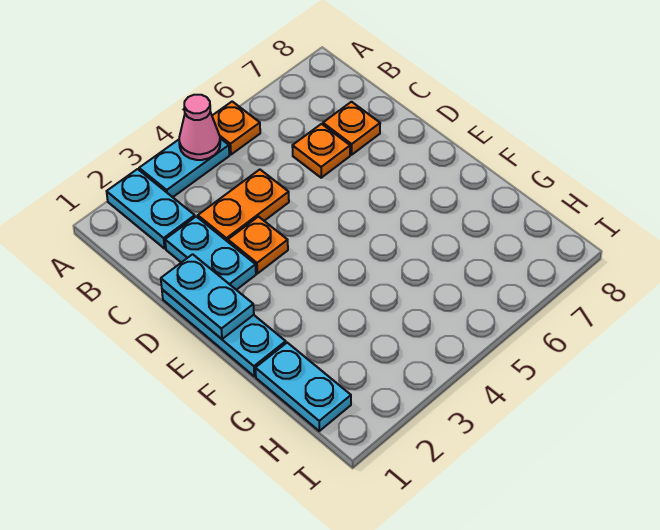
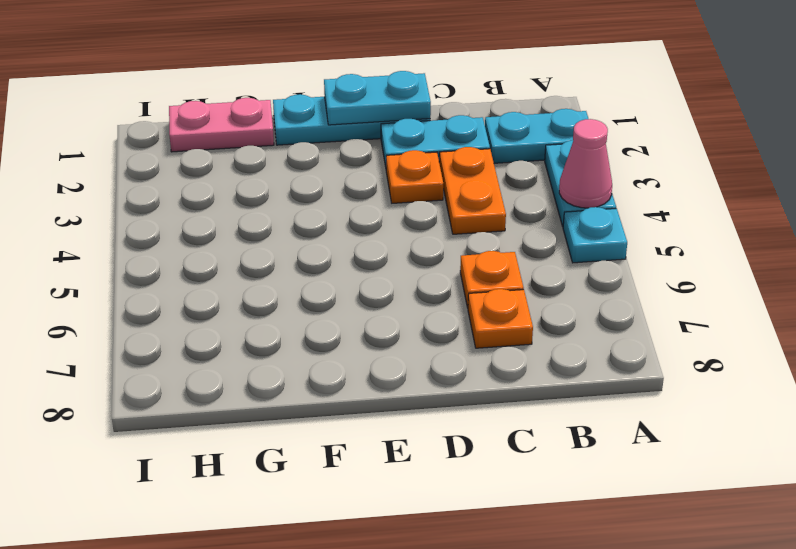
orange plate A5 level 1 -> cyan plate A5 level 1
cyan plate G1:H1 level 1 -> pink plate G1:H1 level 1

